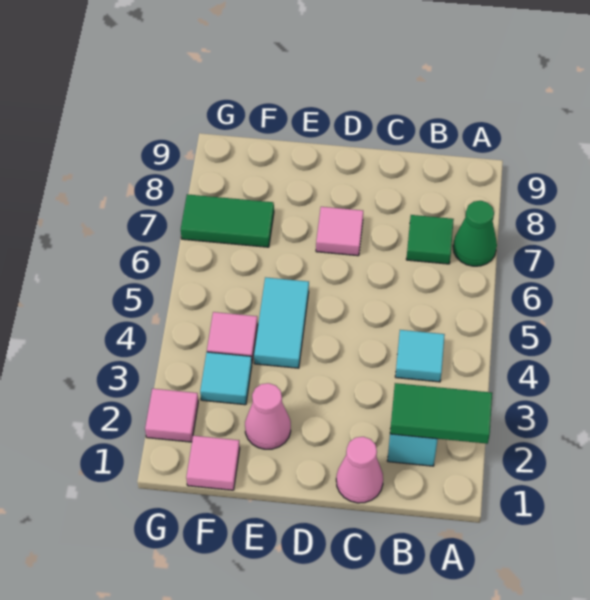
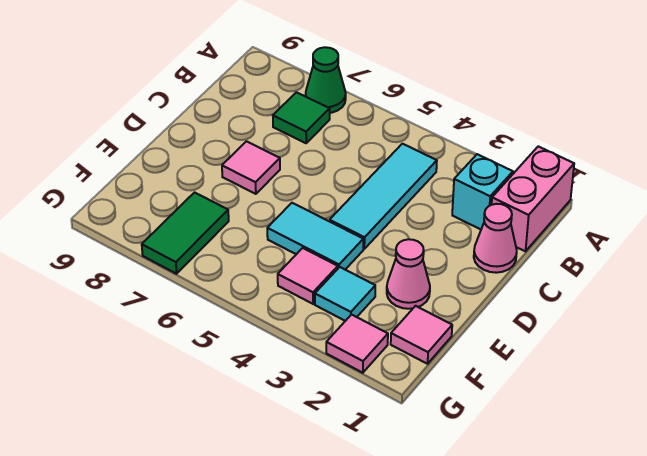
none -> pink brick A1:B1 level 1
green tile A2:B2 level 2 -> none
cyan tile B4 level 1 -> cyan tile B4:D4 level 1

